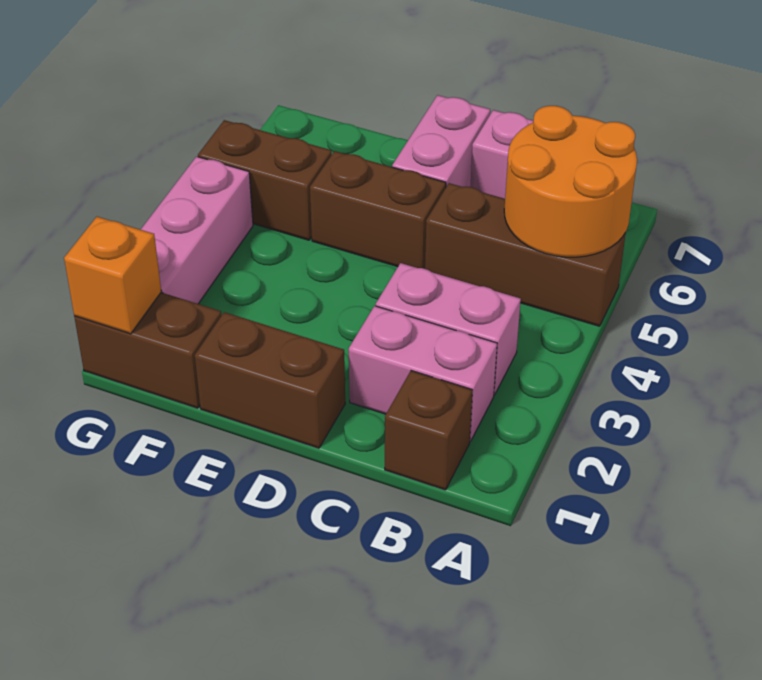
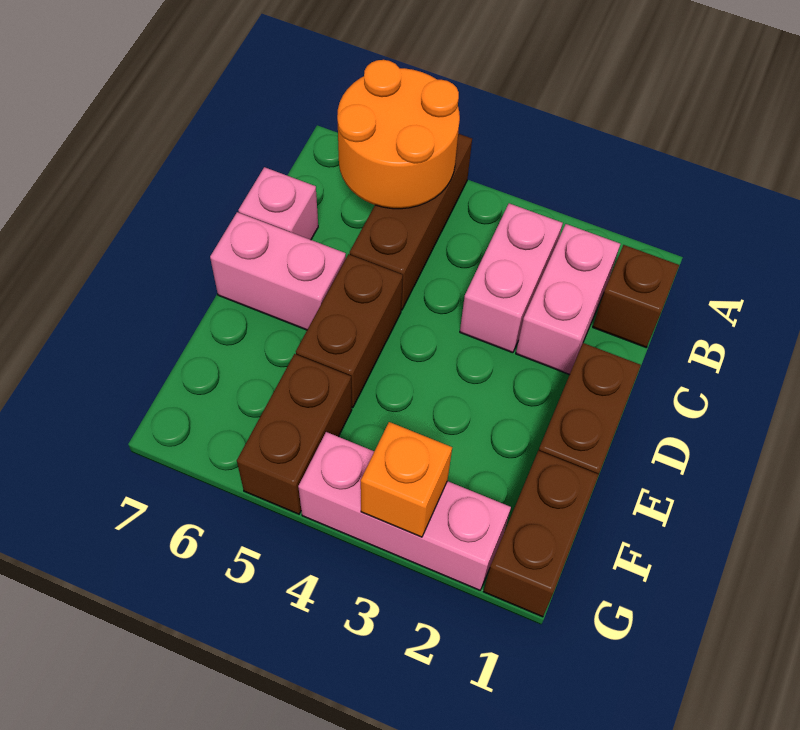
orange brick G1 level 2 -> orange brick G3 level 2

